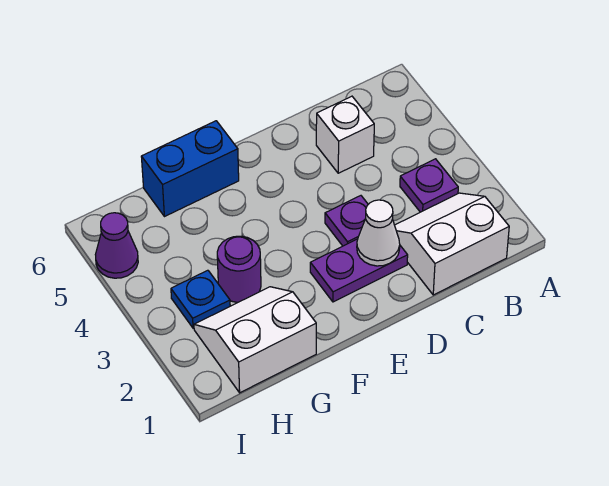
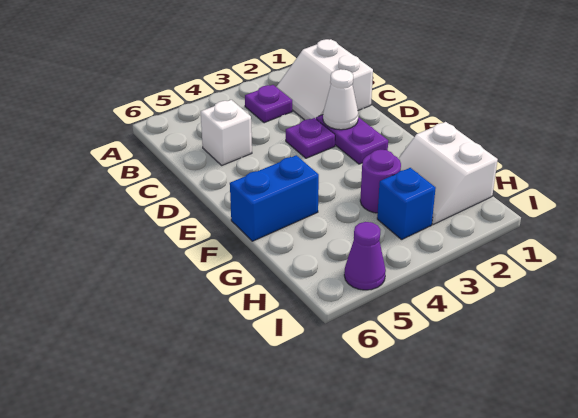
blue brick F6:G6 level 1 -> blue brick F5:F6 level 1
blue plate H3 level 1 -> blue brick H3 level 1

